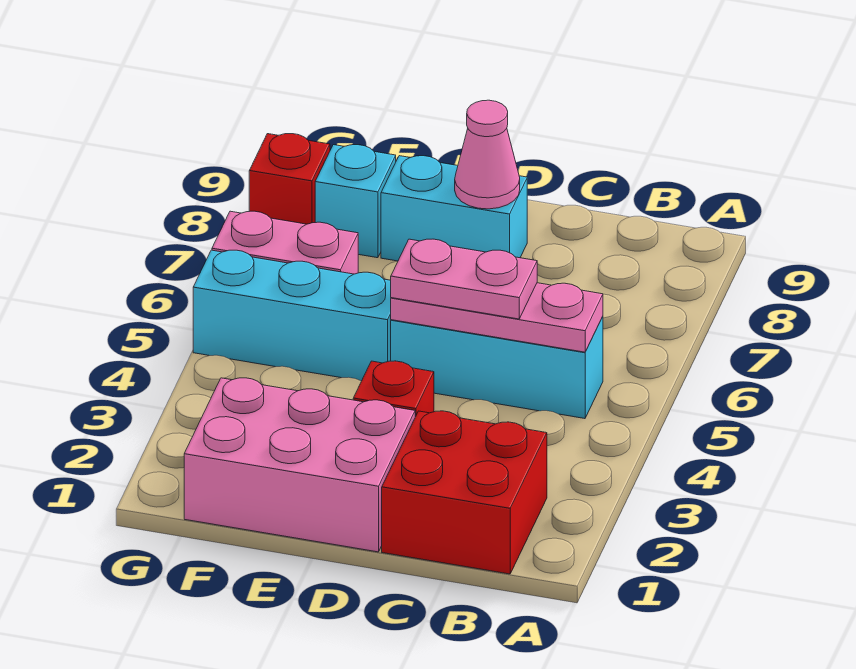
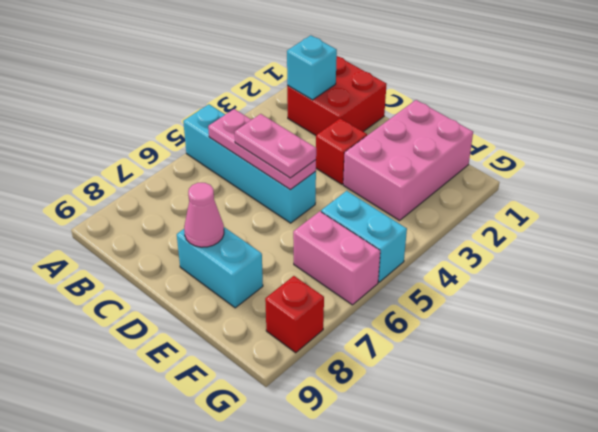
cyan brick B5:D5 level 1 -> cyan brick A5:D5 level 1
pink brick D1:F2 level 1 -> pink brick E1:F3 level 1
cyan brick E5:G5 level 1 -> cyan brick F5:G5 level 1
cyan brick F8 level 1 -> cyan brick B2 level 2

